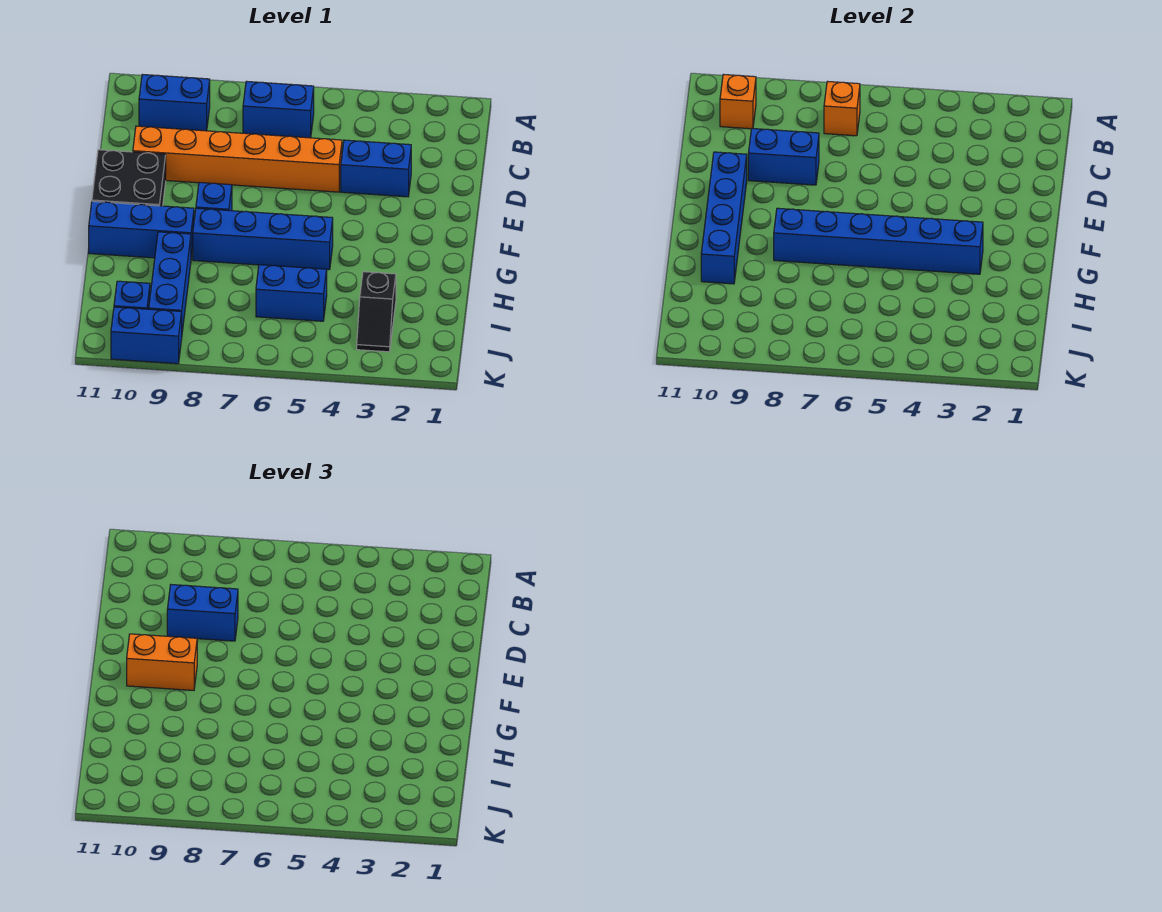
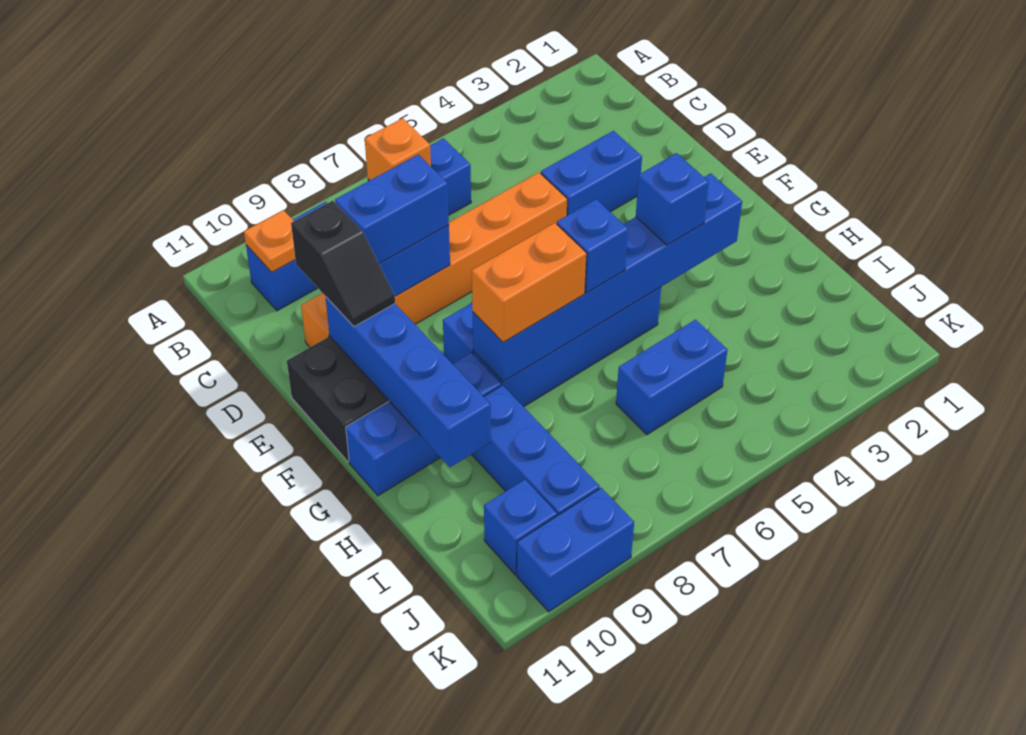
orange brick B10 level 2 -> orange plate B10 level 2
orange brick F9:F10 level 3 -> orange brick G7:G8 level 3
none -> blue brick G4 level 3
none -> blue brick G6 level 3
black slope I3:J3 level 1 top I -> black slope D10:E10 level 3 top D

